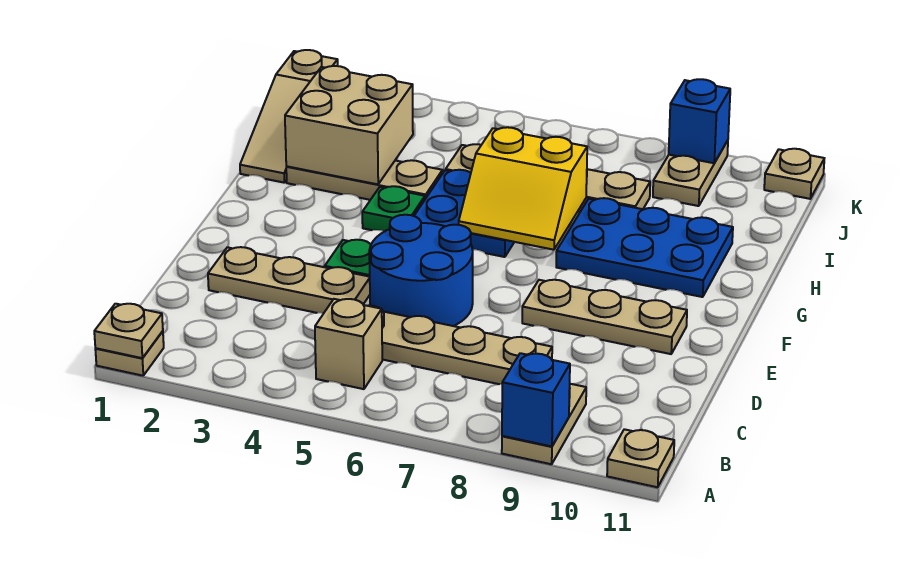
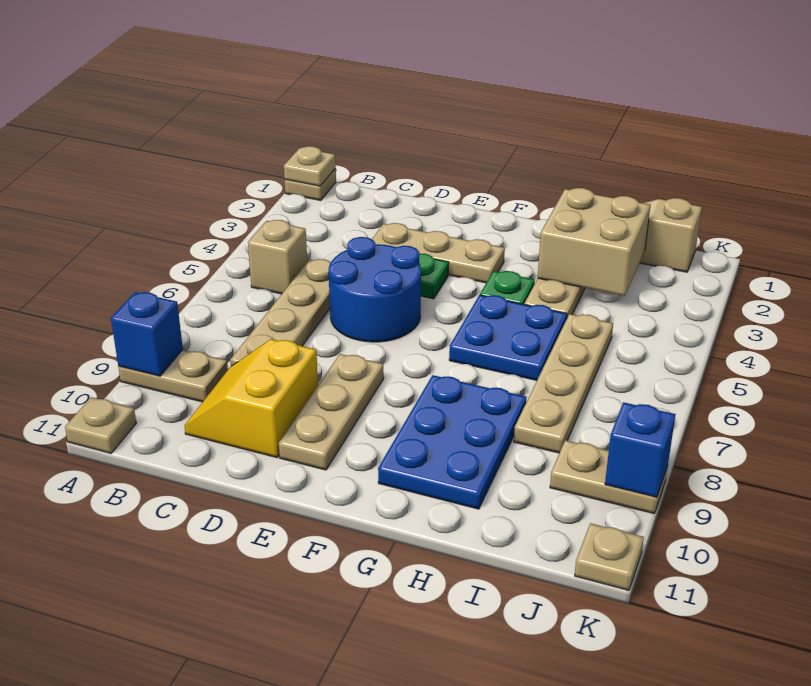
tan plate D2:D4 level 1 -> tan plate D3:F3 level 1
yellow slope G6:H7 level 2 top H -> yellow slope C9:D10 level 1 top D

